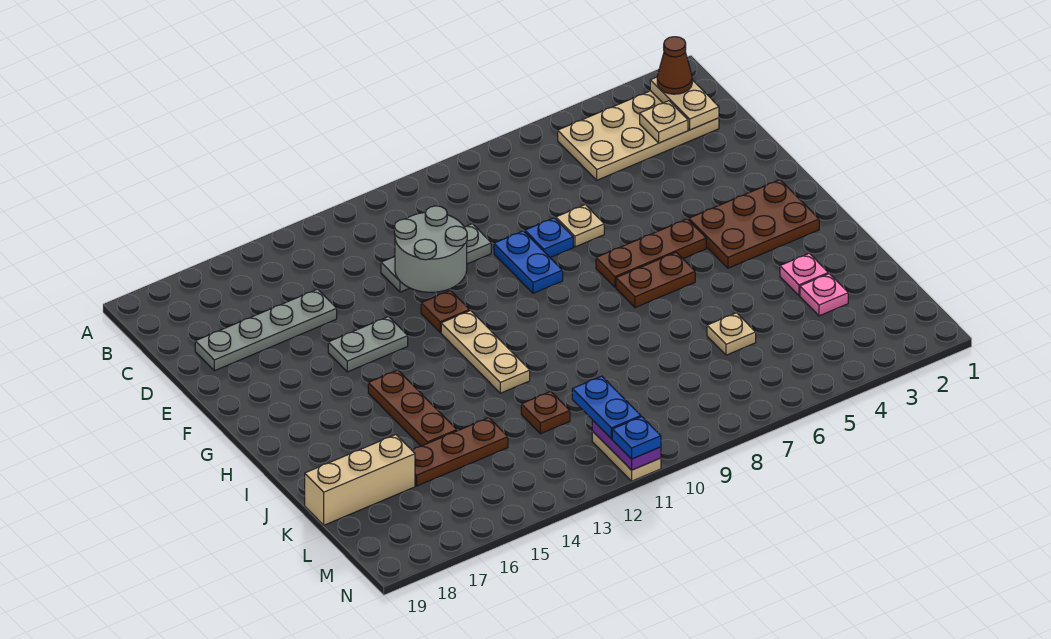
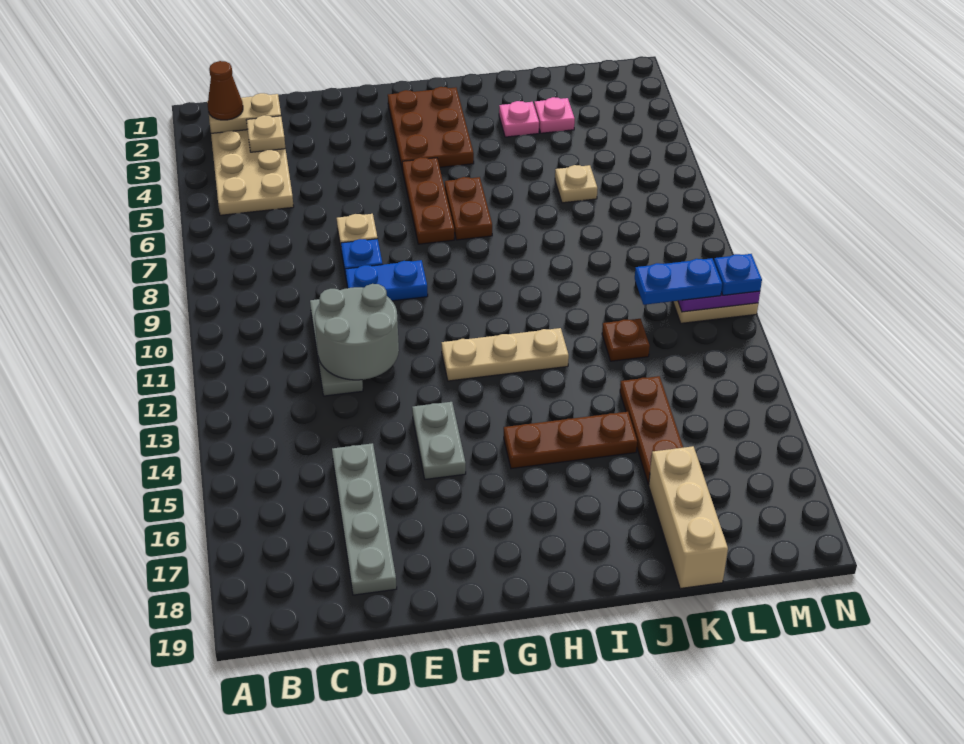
brown plate F12 level 1 -> none

